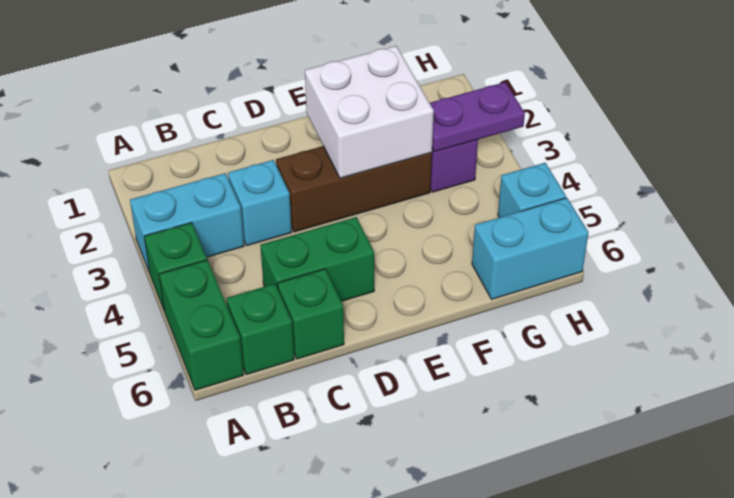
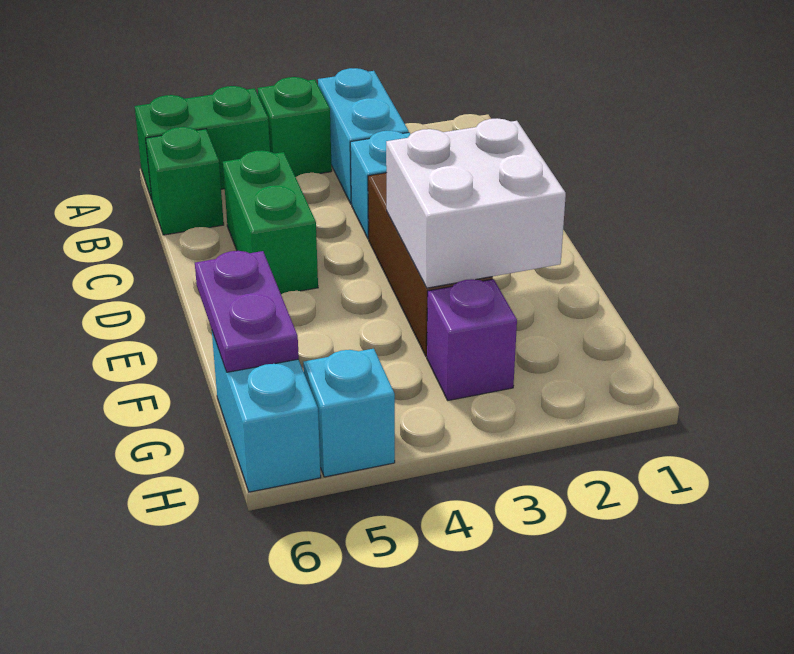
green brick C6 level 1 -> none
purple plate G3:H3 level 2 -> purple plate F6:G6 level 2

